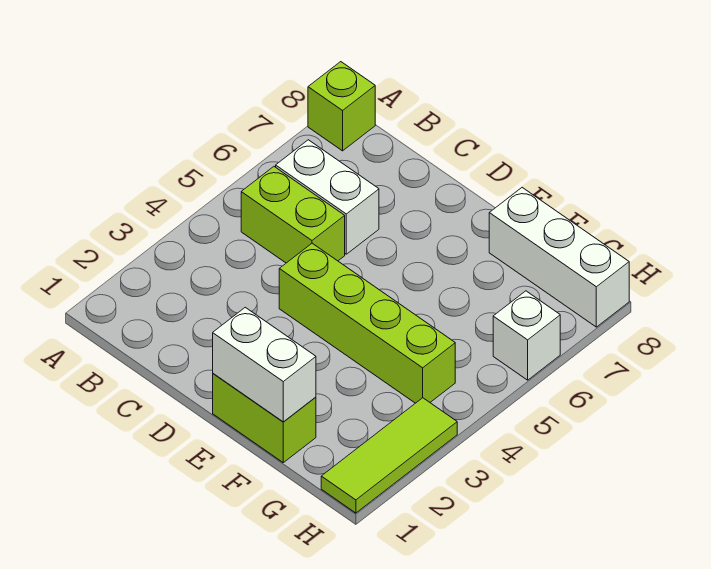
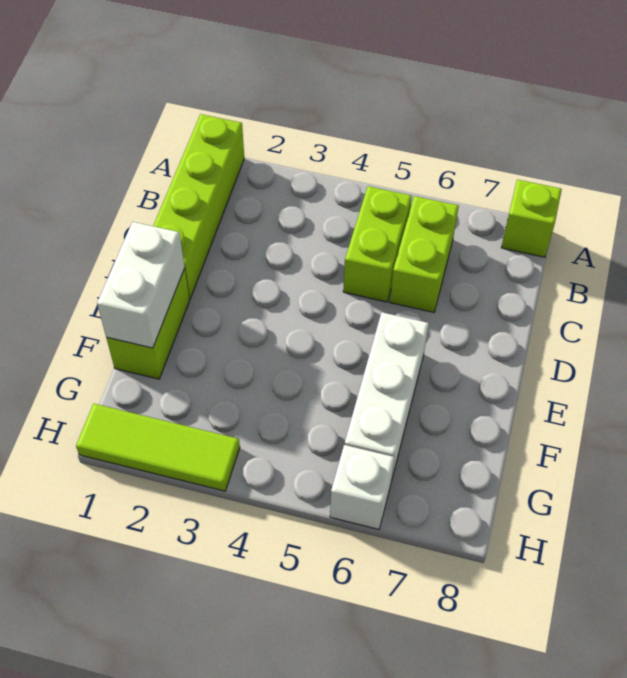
white brick B6:C6 level 1 -> lime brick B6:C6 level 1
lime brick D4:G4 level 1 -> lime brick A1:D1 level 1
white brick F8:H8 level 1 -> white brick E6:G6 level 1

